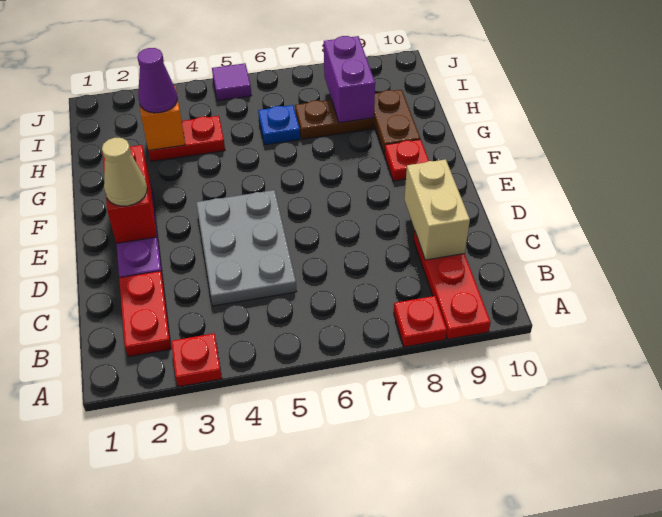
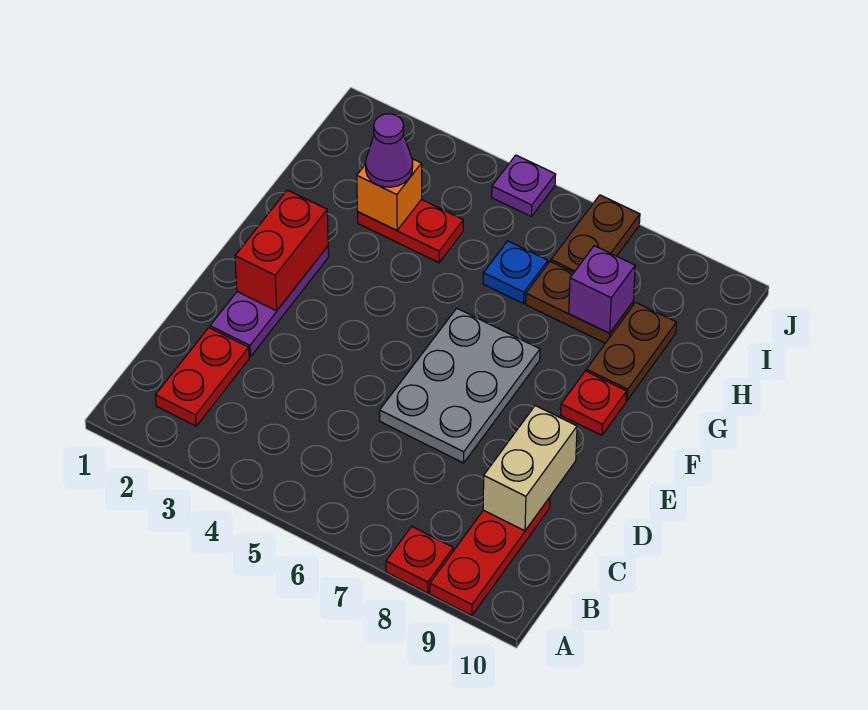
red plate A3 level 1 -> none
grey plate C4:E5 level 1 -> grey plate D6:F7 level 1
tan cone E2 level 3 -> none
purple brick H8:I8 level 2 -> purple brick H8 level 2
none -> brown plate I7:J7 level 1
purple tile J5 level 1 -> purple plate J5 level 1

